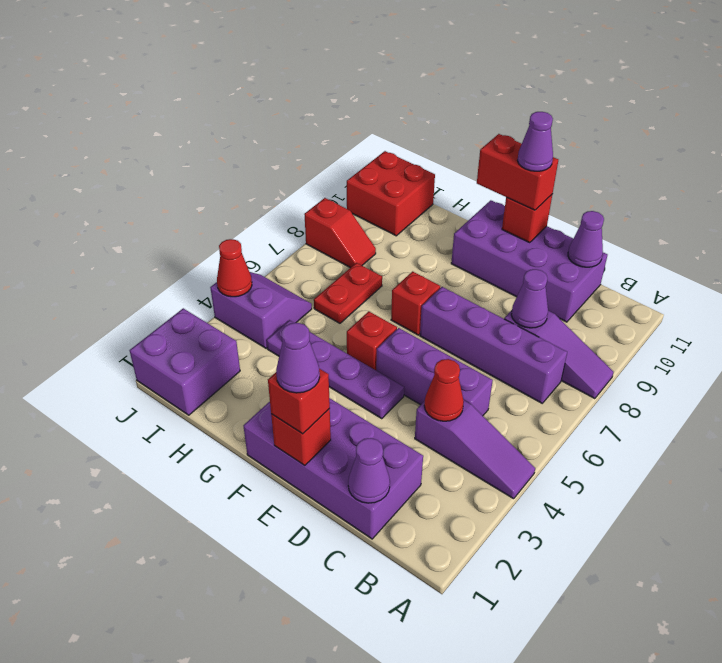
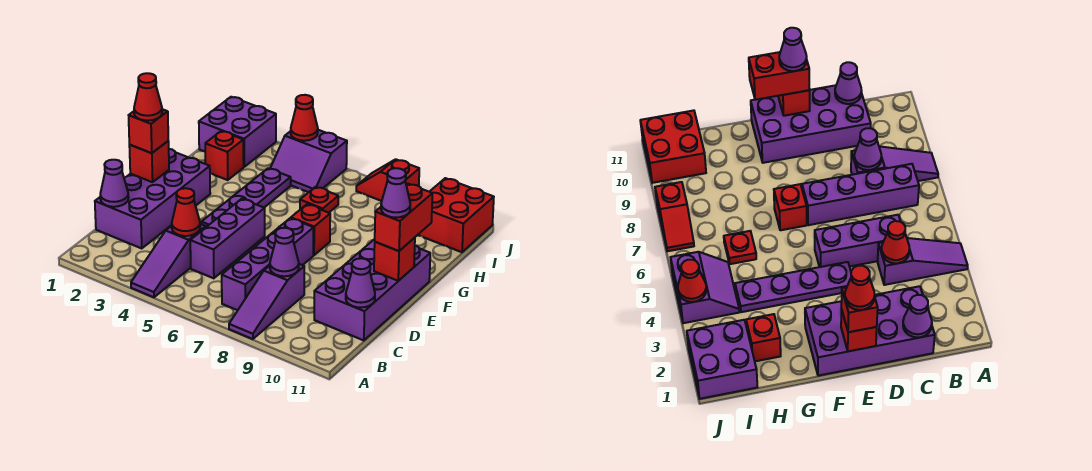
purple cone E1 level 4 -> red cone E1 level 4
red brick F5 level 1 -> red brick H2 level 1
red plate H6:H7 level 1 -> red plate H6 level 1
purple slope I4:J5 level 1 top 4 -> purple slope I4:J5 level 1 top J
red slope I8:J8 level 1 top J -> red slope J7:J8 level 1 top 8

